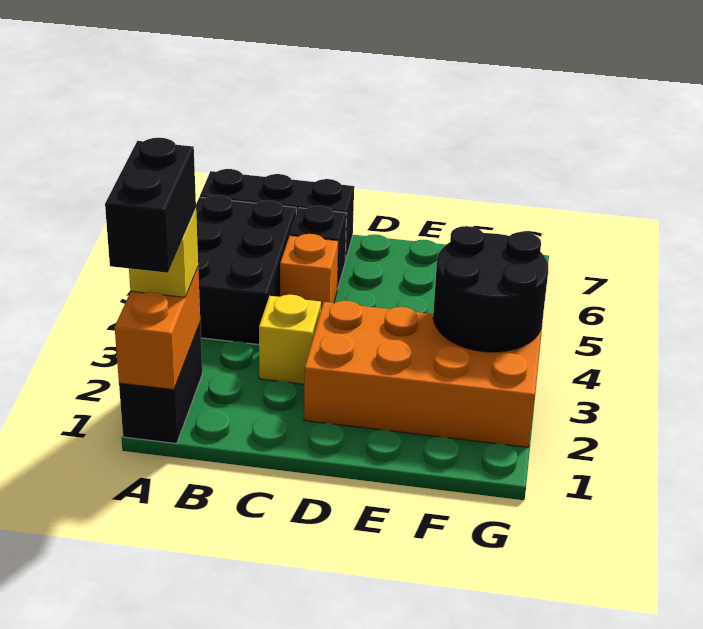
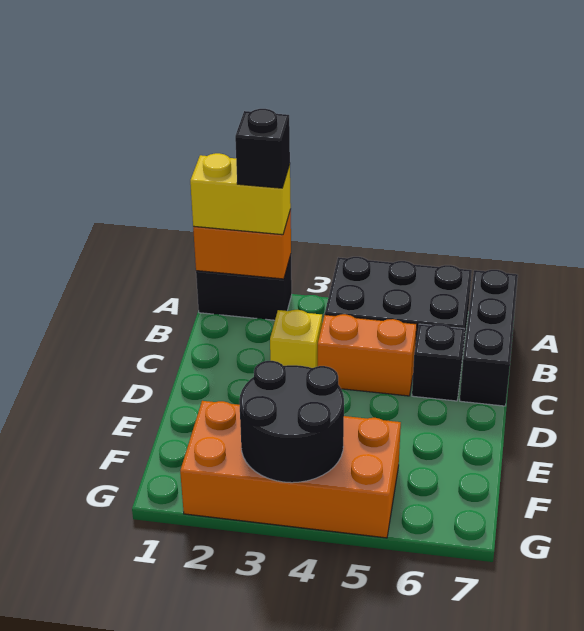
black brick A1:A2 level 4 -> black brick A2 level 4
yellow brick A2 level 3 -> yellow brick A1:A2 level 3
orange brick C5 level 1 -> orange brick C4:C5 level 1
orange brick D2:G3 level 1 -> orange brick F2:G5 level 1

